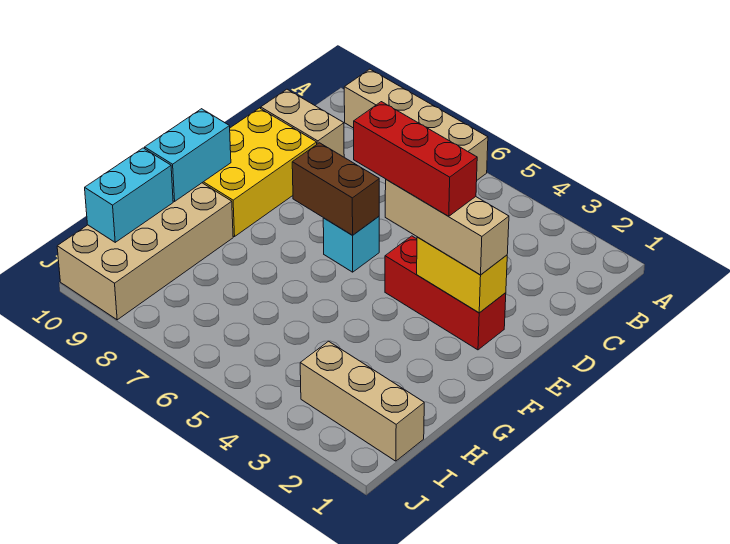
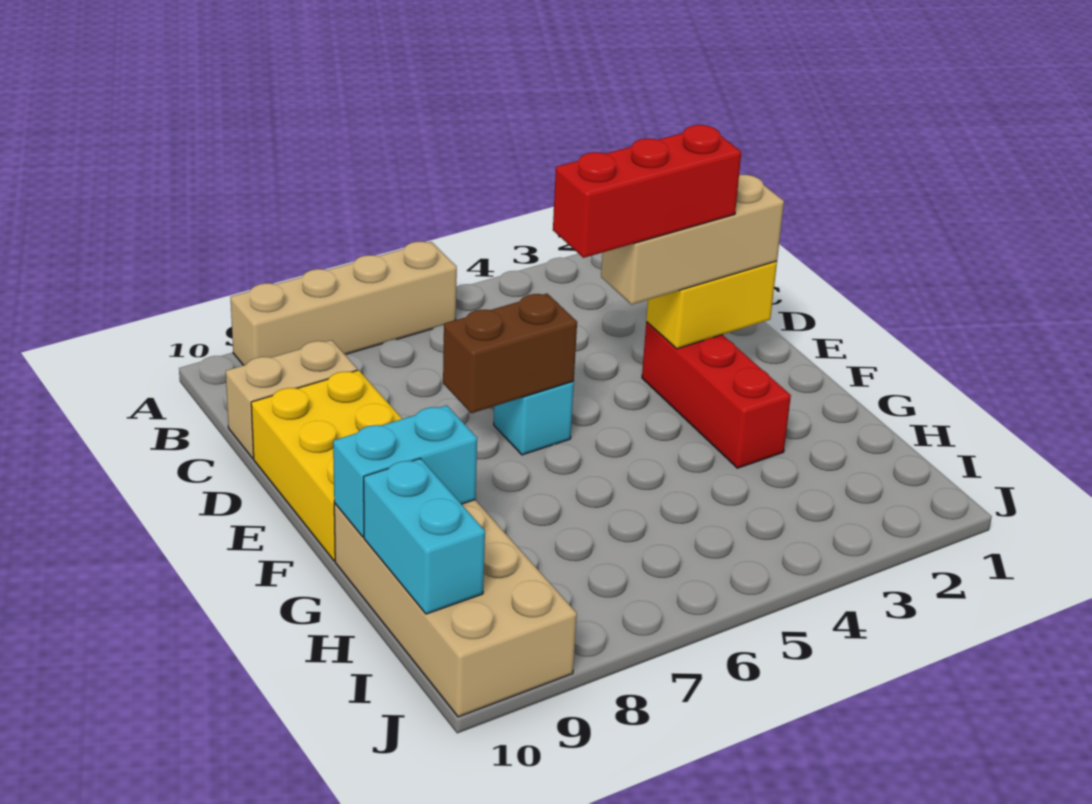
red brick E2:E4 level 1 -> red brick E3:G3 level 1
cyan brick F10:G10 level 2 -> cyan brick G9:G10 level 2
tan brick I1:I3 level 1 -> none

